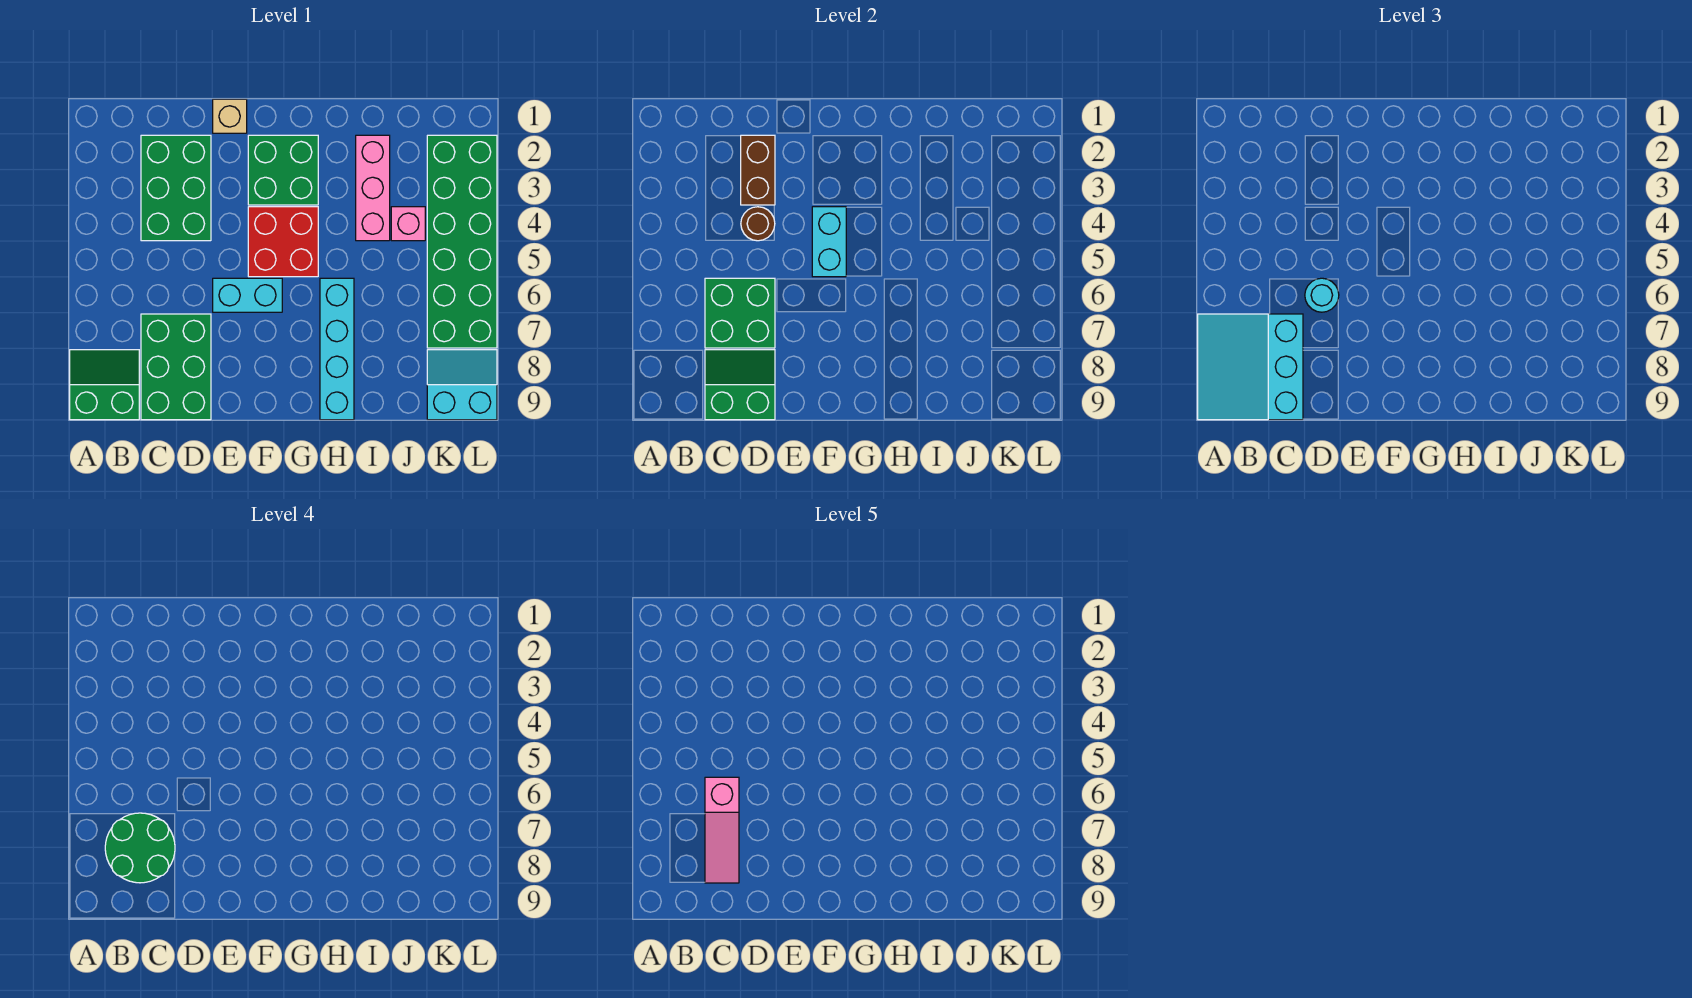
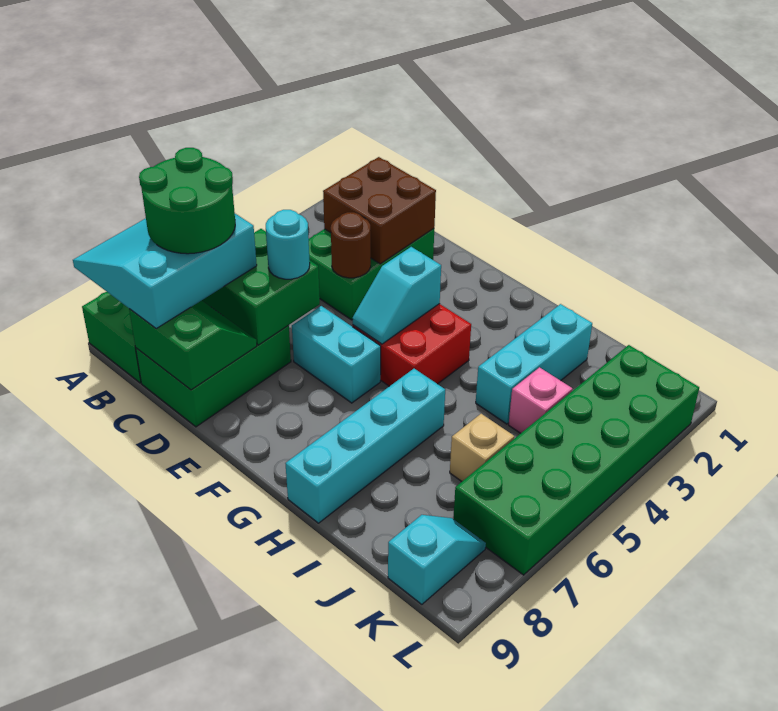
pink slope C6:C8 level 5 top 6 -> none
brown brick D2:D3 level 2 -> brown brick C2:D3 level 2
tan brick E1 level 1 -> tan brick J6 level 1
green brick F2:G3 level 1 -> none
cyan brick F4:F5 level 2 -> cyan slope F4:F5 level 2 top 4
pink brick I2:I4 level 1 -> cyan brick I2:I4 level 1
cyan slope K8:L9 level 1 top 9 -> cyan slope K8:K9 level 1 top 9

